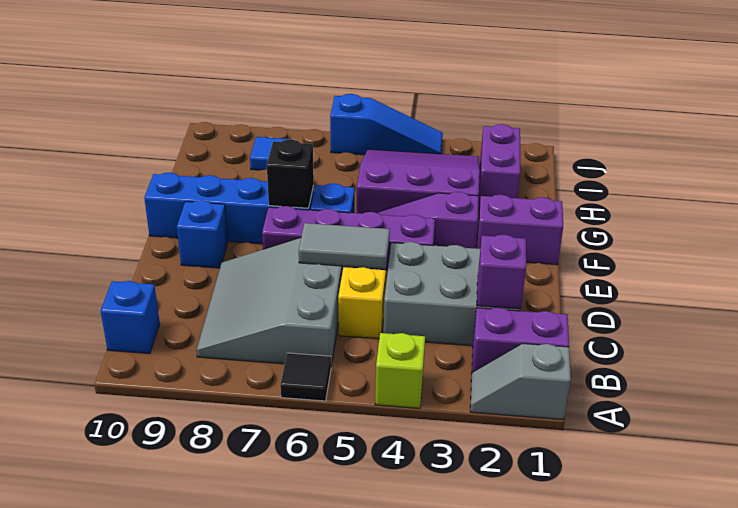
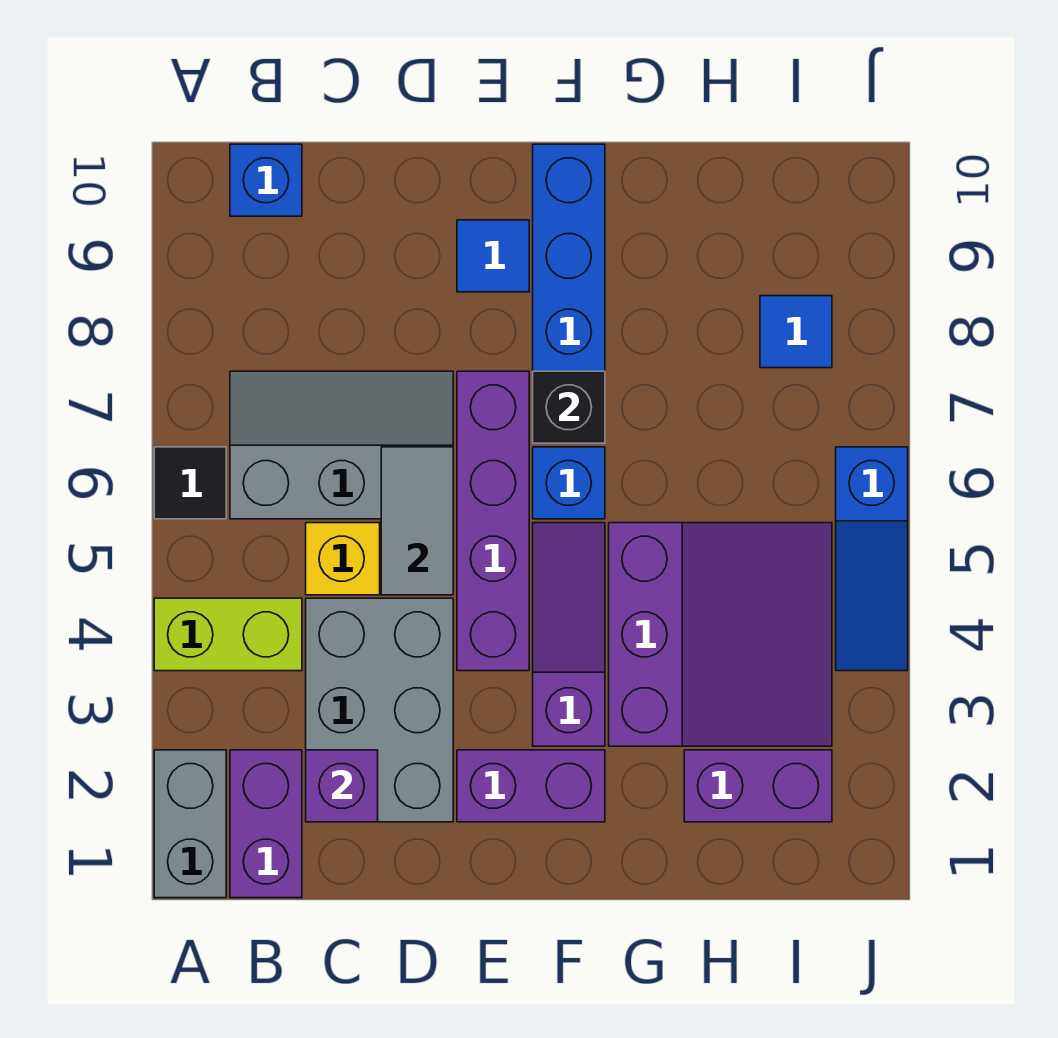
grey slope A1:A2 level 1 top 1 -> grey brick A1:A2 level 1
lime brick A4 level 1 -> lime brick A4:B4 level 1
grey slope B6:D8 level 1 top 6 -> grey slope B6:D7 level 1 top 6
blue brick E9 level 1 -> blue tile E9 level 1
purple brick F1:F2 level 1 -> purple brick E2:F2 level 1

